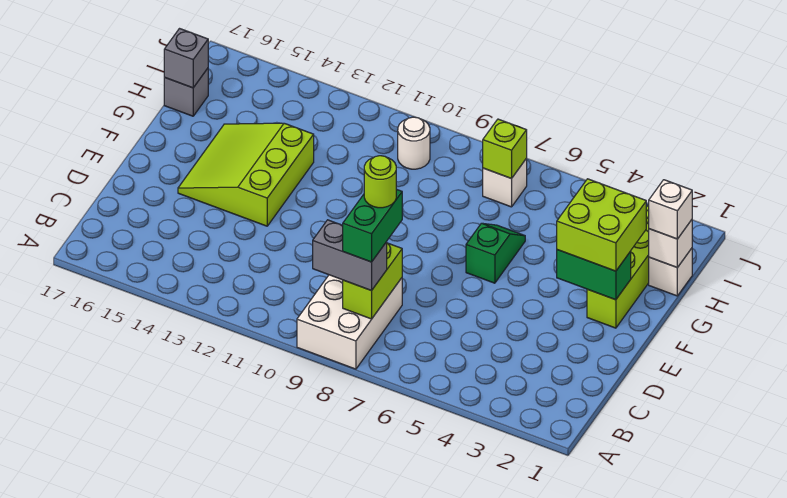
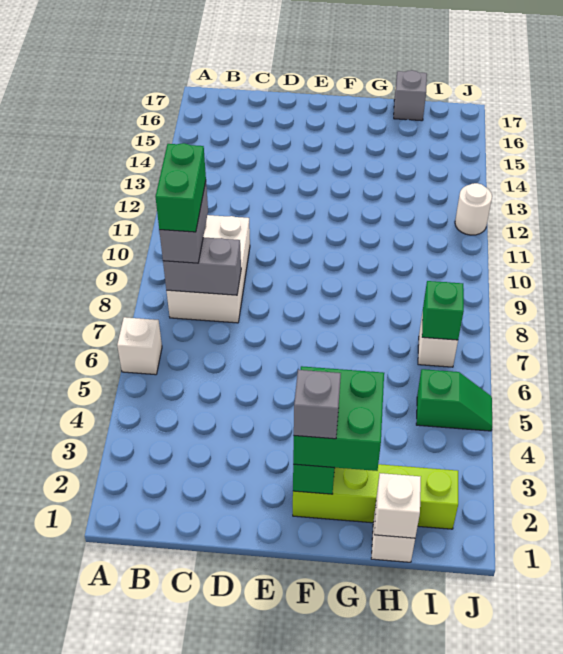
white brick A8:C9 level 1 -> white brick B8:C10 level 1
lime brick B8:C8 level 2 -> grey brick B8:C8 level 2
green brick B8:C8 level 4 -> green brick B8:B9 level 4
lime round brick C8 level 5 -> none
lime slope E13:G15 level 1 top 13 -> none
lime brick F2:G3 level 3 -> green brick F2:G3 level 3
green slope F6:G6 level 1 top F -> green slope I5:J5 level 1 top I
white brick H1 level 3 -> white brick A6 level 1
grey brick H17 level 2 -> grey brick F2 level 4
lime brick I7 level 2 -> green brick I7 level 2
white round brick I10 level 1 -> white round brick J12 level 1

